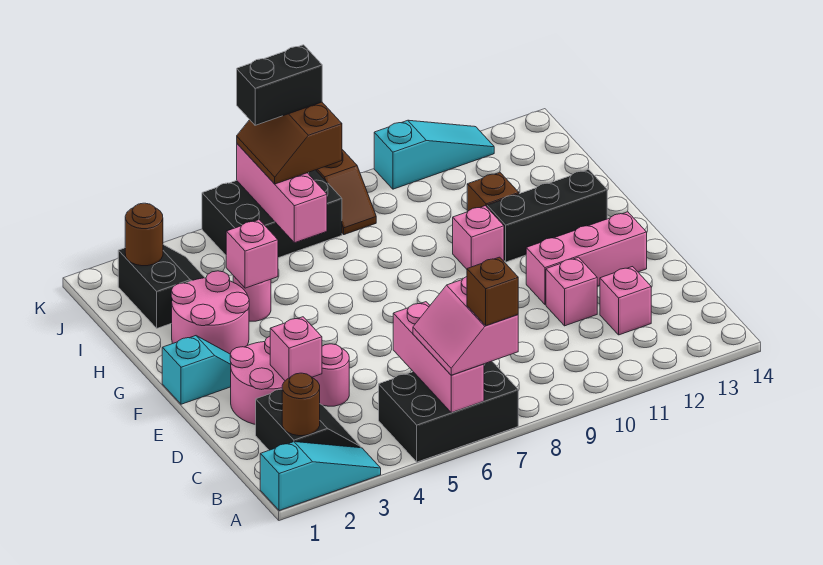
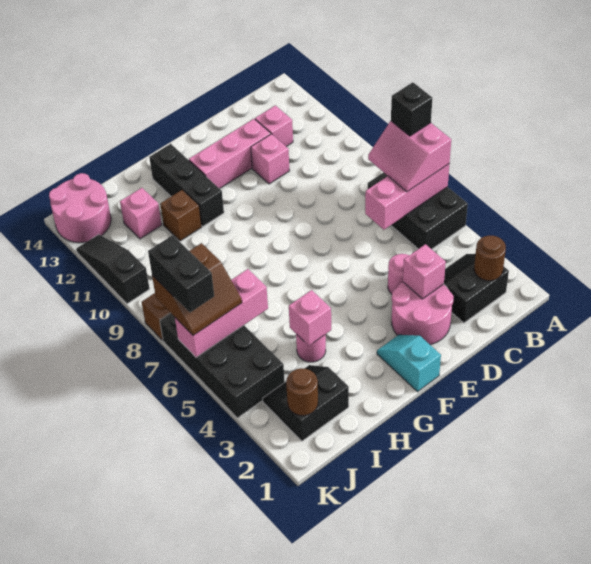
cyan slope A1:A3 level 1 top 1 -> none
pink slope A6:B7 level 3 top 7 -> pink slope A6:B7 level 3 top A
brown brick A7 level 4 -> black brick A7 level 4
pink brick E11:E13 level 1 -> pink brick D12:F12 level 1
pink round brick G2:H3 level 1 -> pink round brick J13:K14 level 1
pink brick G10 level 1 -> pink brick I12 level 1
black brick J5:K7 level 1 -> black brick J4:K7 level 1
cyan slope K10:K12 level 1 top 10 -> black slope K10:K12 level 1 top 10

